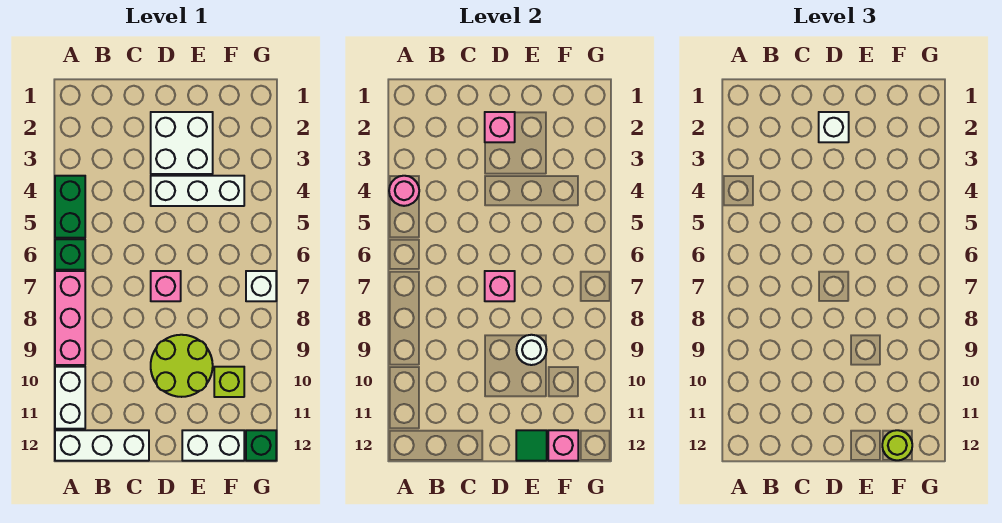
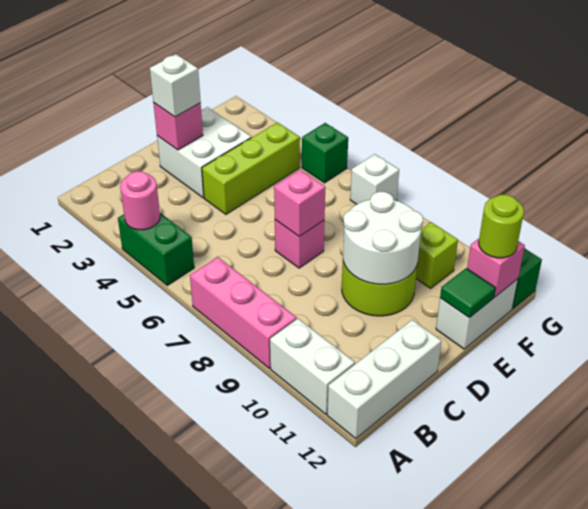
green brick A6 level 1 -> green brick G5 level 1
white brick D4:F4 level 1 -> lime brick D4:F4 level 1
white round brick E9 level 2 -> white round brick D9:E10 level 2

